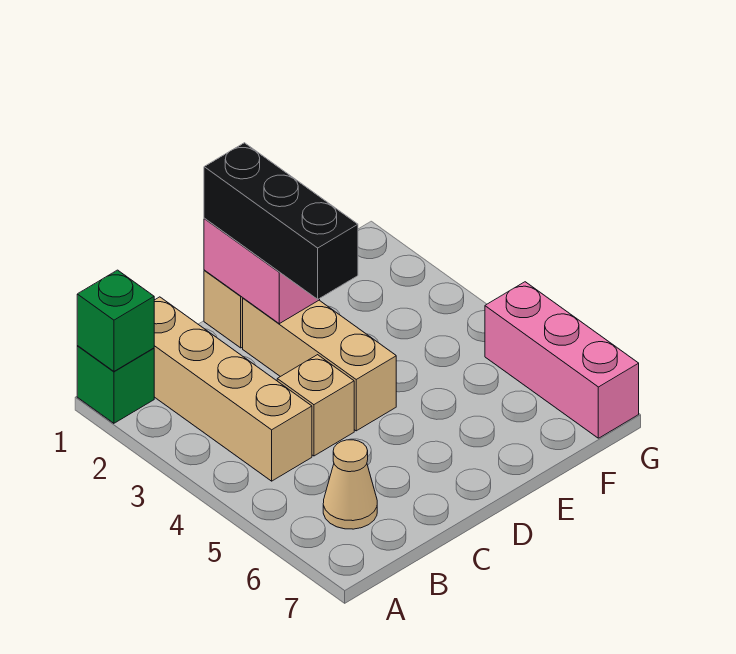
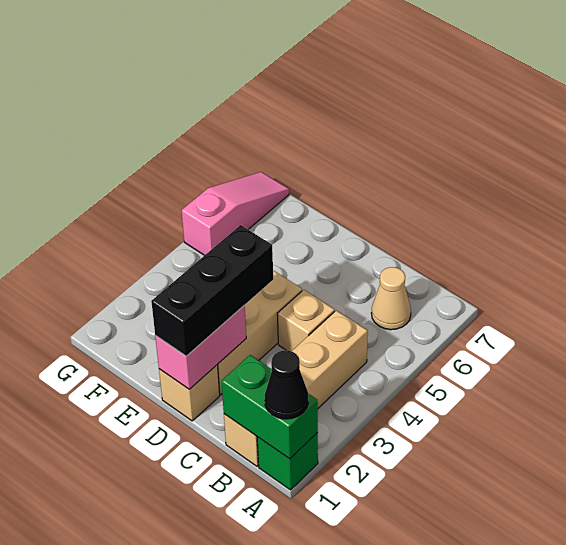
green brick A1 level 2 -> green brick A1:B1 level 2
none -> black cone A1 level 3
pink brick G5:G7 level 1 -> pink slope G5:G7 level 1 top 5

